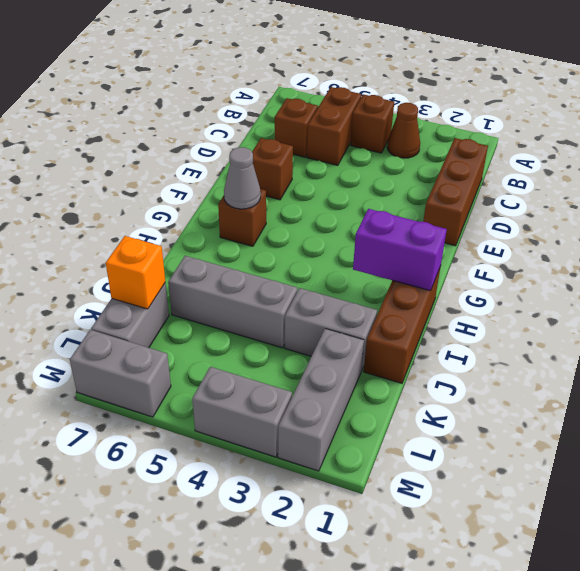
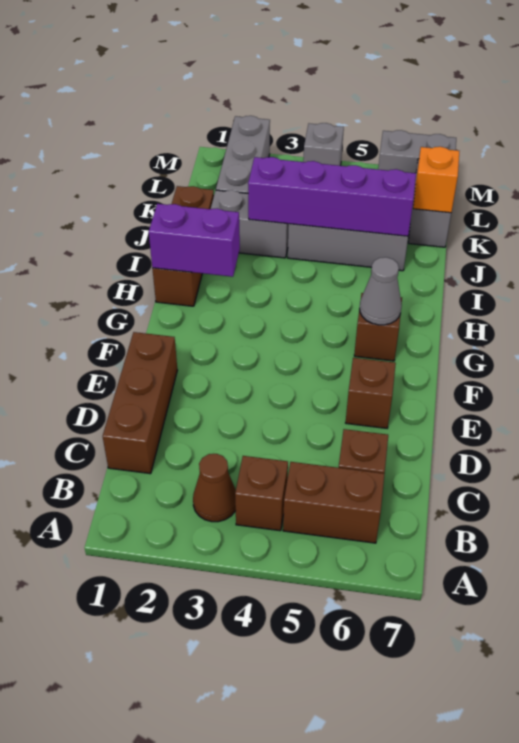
brown brick B5:C5 level 1 -> brown brick B5:B6 level 1
none -> purple brick J3:J6 level 2
grey brick M3:M4 level 1 -> grey brick M4 level 1

